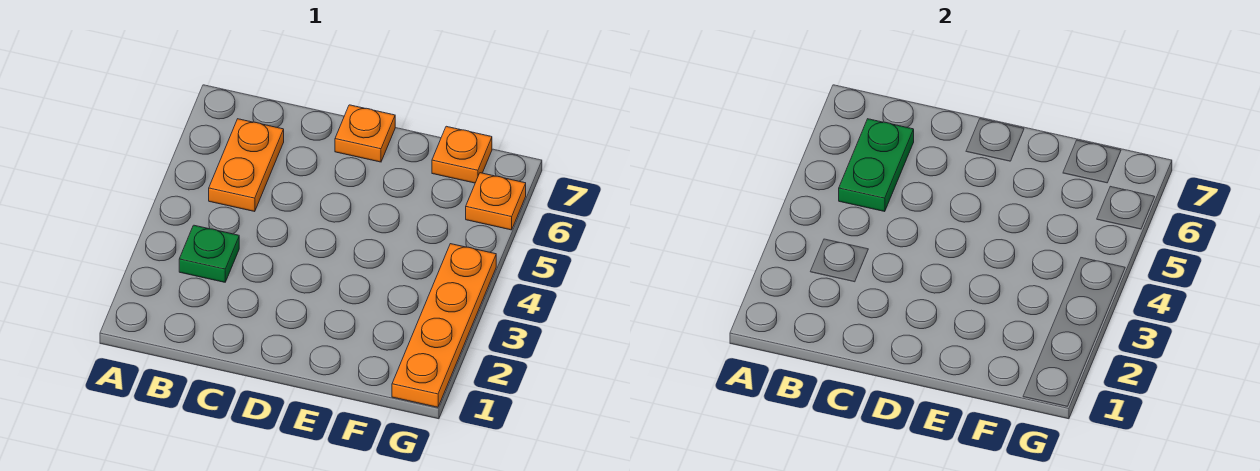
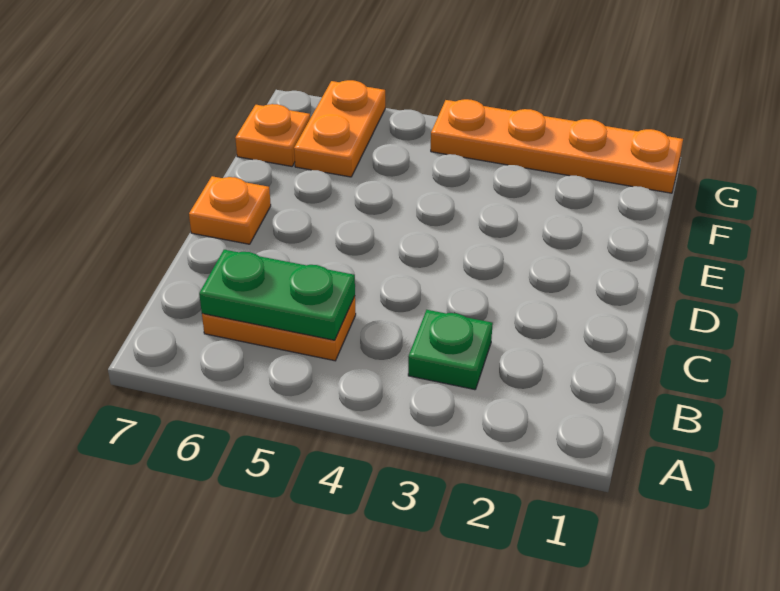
orange plate G6 level 1 -> orange plate F6:G6 level 1

